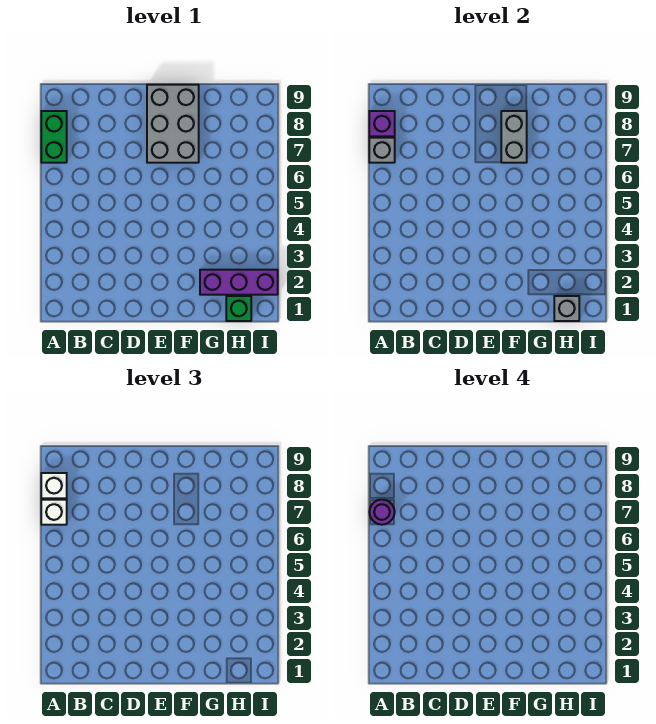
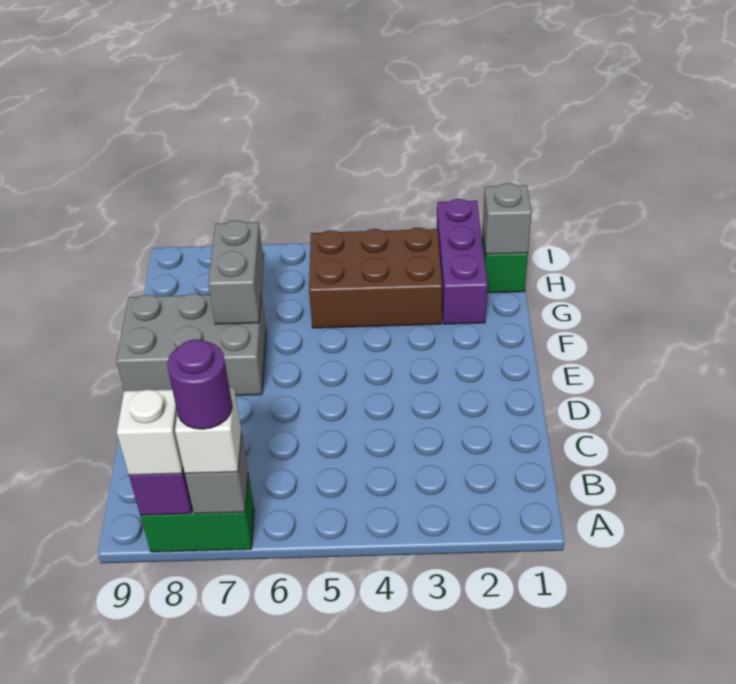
grey brick F7:F8 level 2 -> grey brick F7:G7 level 2
none -> brown brick G3:H5 level 1

